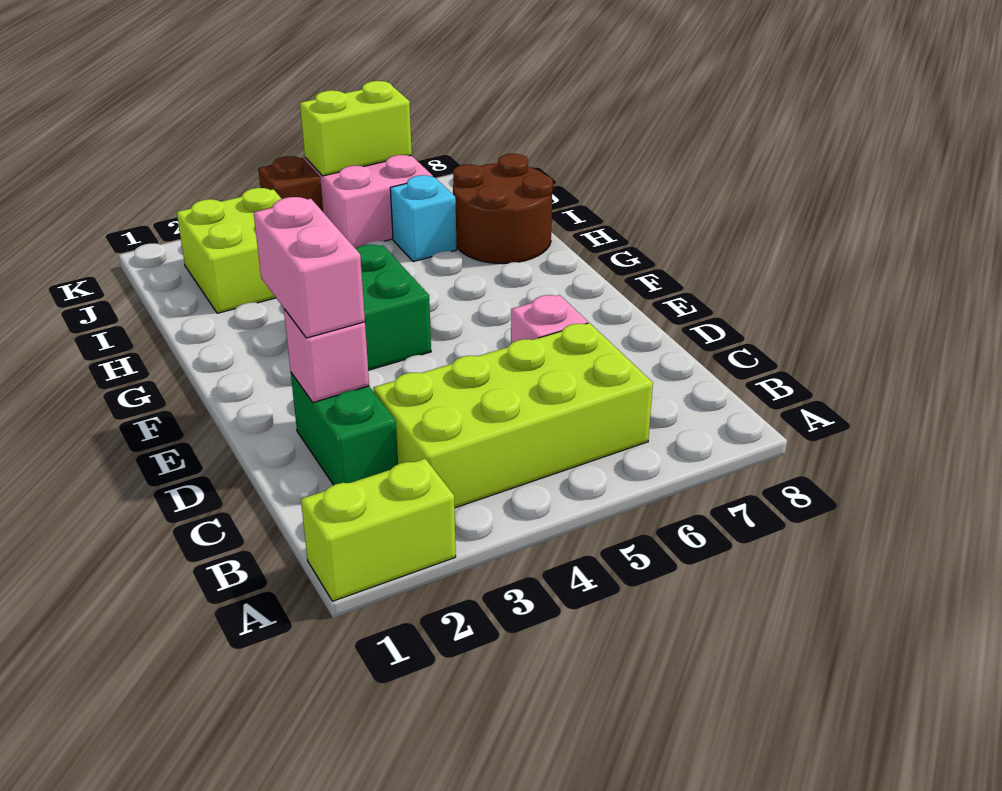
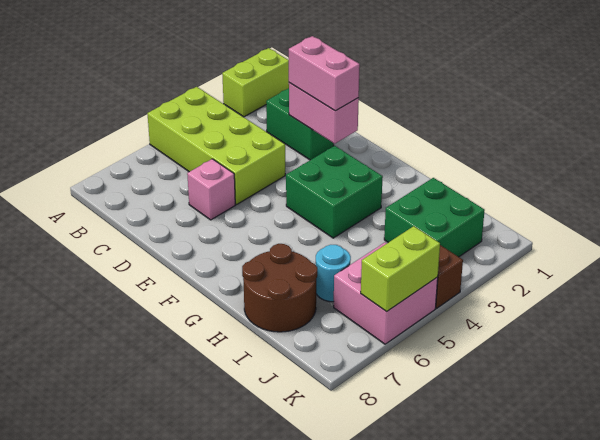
lime brick B3:C6 level 1 -> lime brick A4:D5 level 1
pink brick D2 level 2 -> pink brick D2:E2 level 2
lime brick I2:J3 level 1 -> green brick I2:J3 level 1
cyan brick I6 level 1 -> cyan round brick I6 level 1

